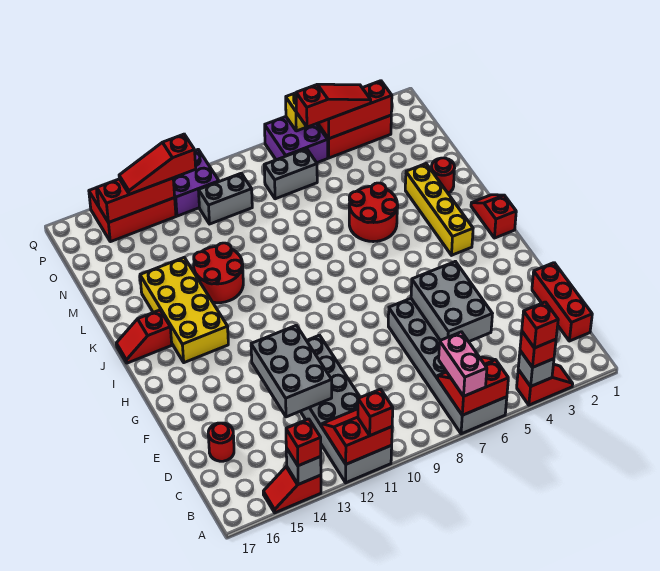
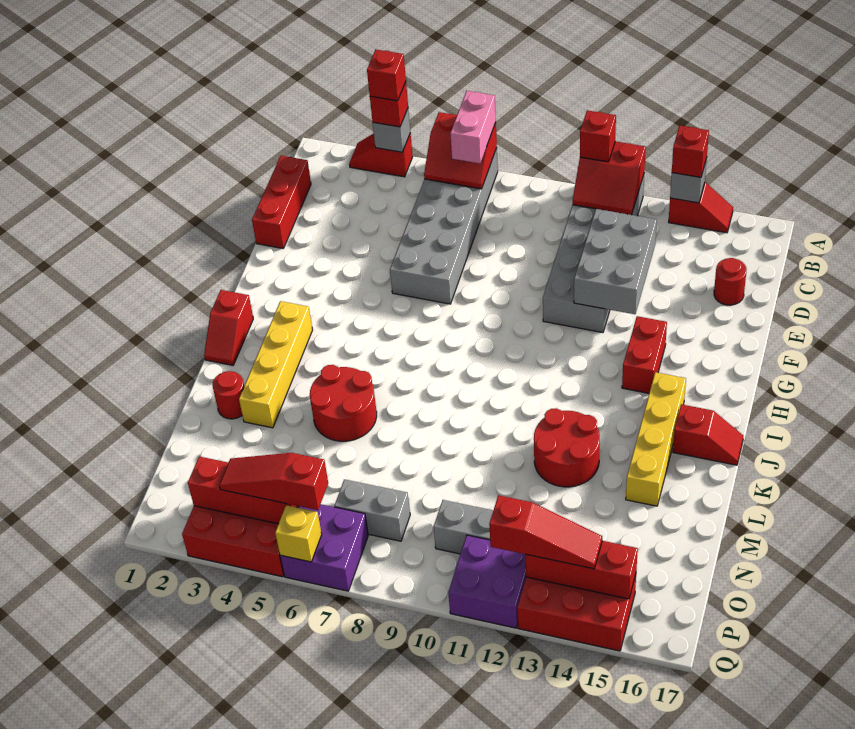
grey brick D5:F6 level 2 -> none
none -> red brick G14:H14 level 1
yellow brick I14:L15 level 1 -> yellow brick I15:L15 level 1

